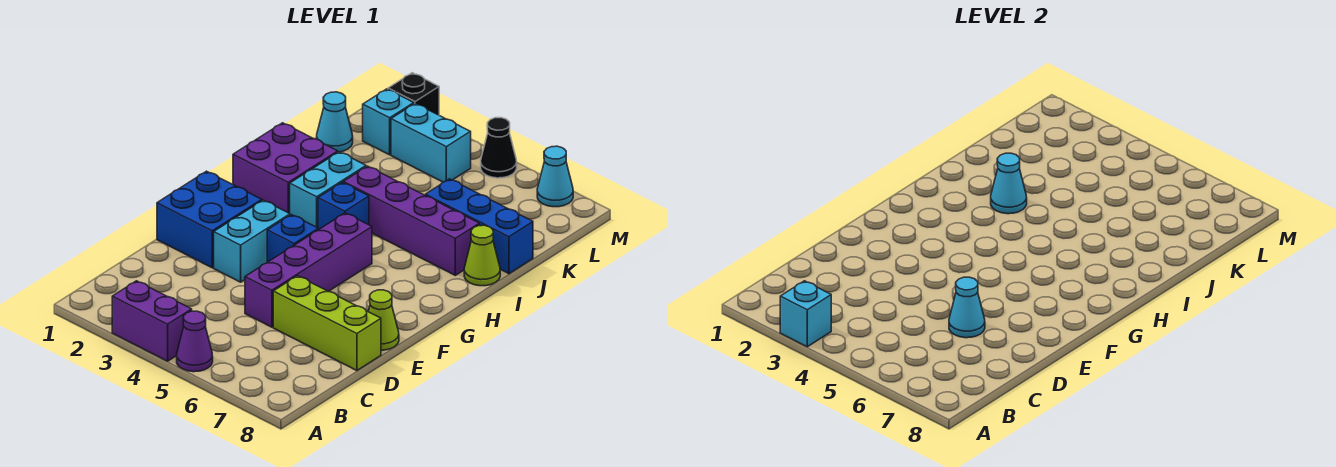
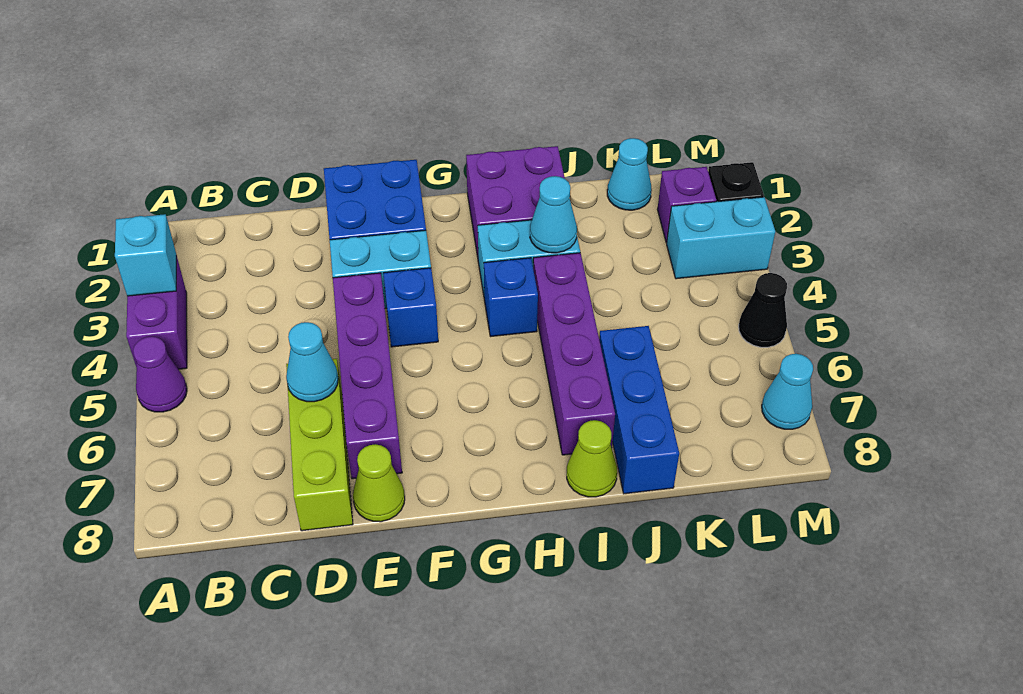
purple brick D5:G5 level 1 -> purple brick E4:E7 level 1
cyan brick L2 level 1 -> purple brick L2 level 1
cyan brick L3:L4 level 1 -> cyan brick L3:M3 level 1

